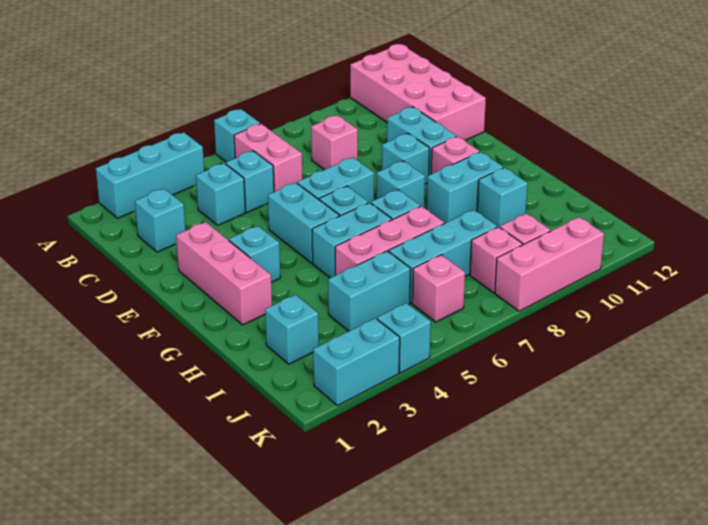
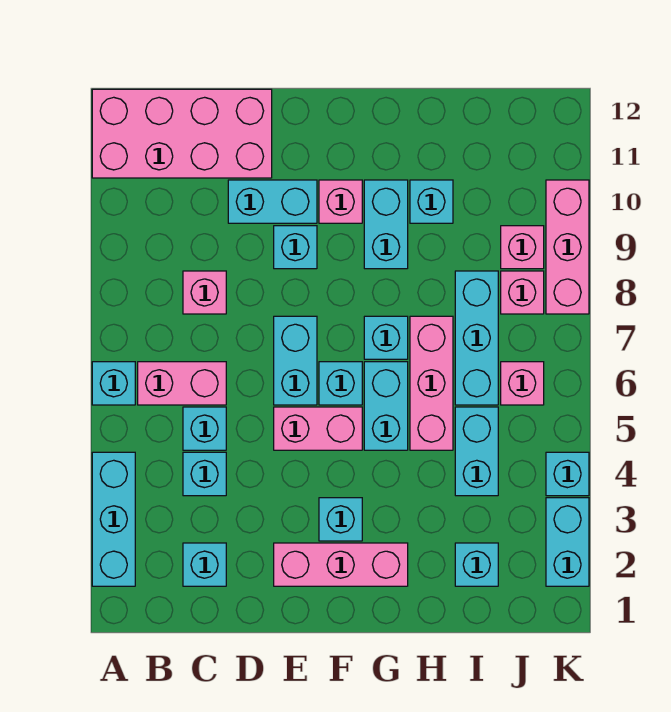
cyan brick E5:F5 level 1 -> pink brick E5:F5 level 1
cyan brick F8 level 1 -> none

